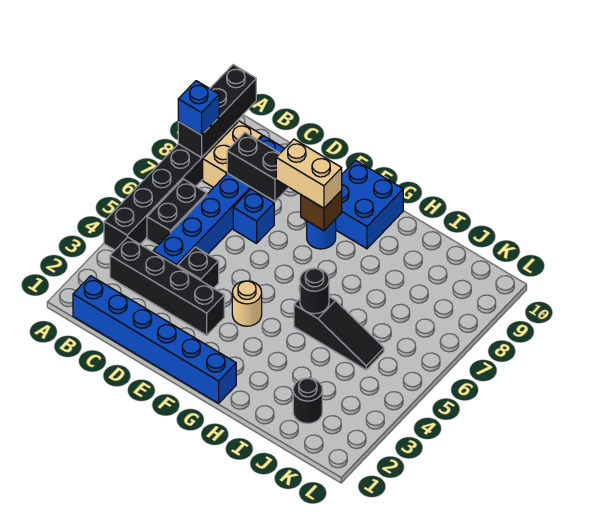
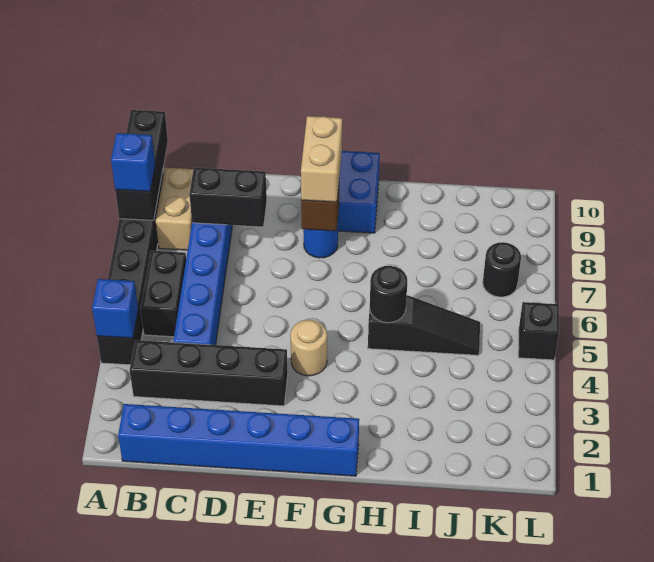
black brick D4 level 1 -> black brick L5 level 1
blue brick D7 level 1 -> blue brick A4 level 2
tan brick E8:F8 level 3 -> tan brick F8:F9 level 3
black round brick J2 level 1 -> black round brick K7 level 1

